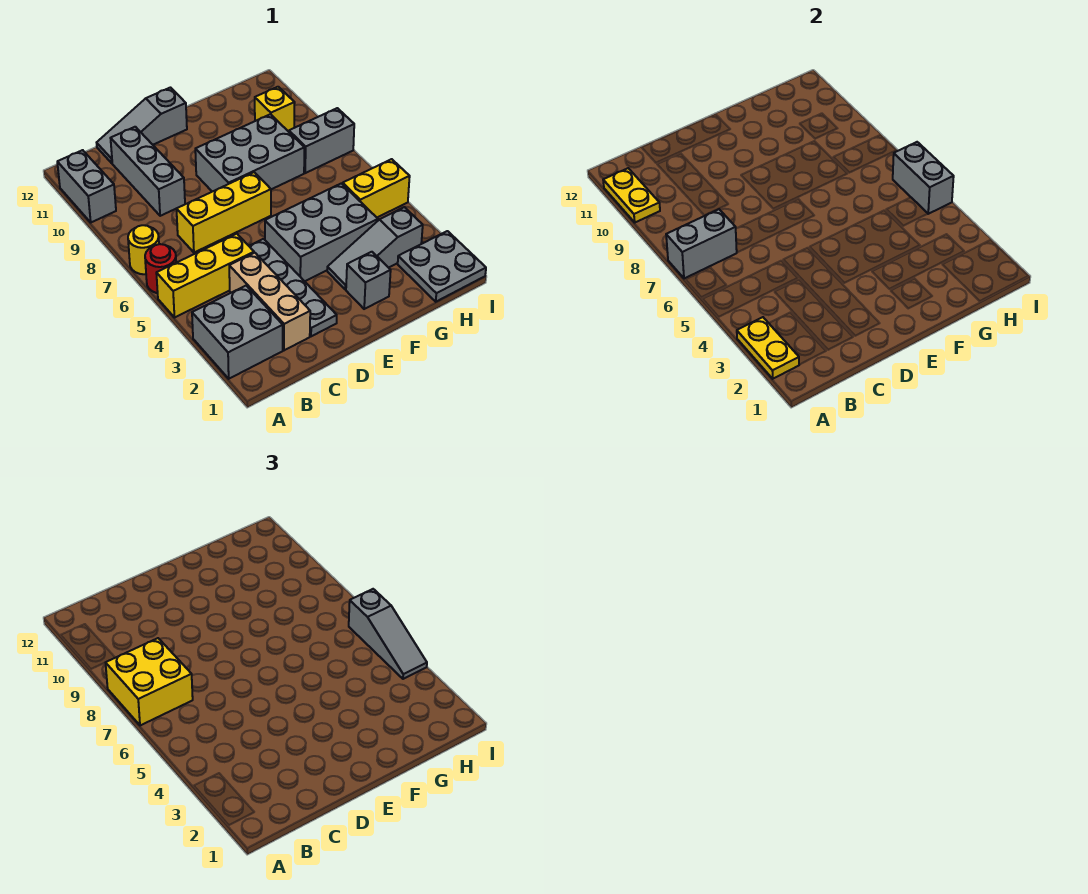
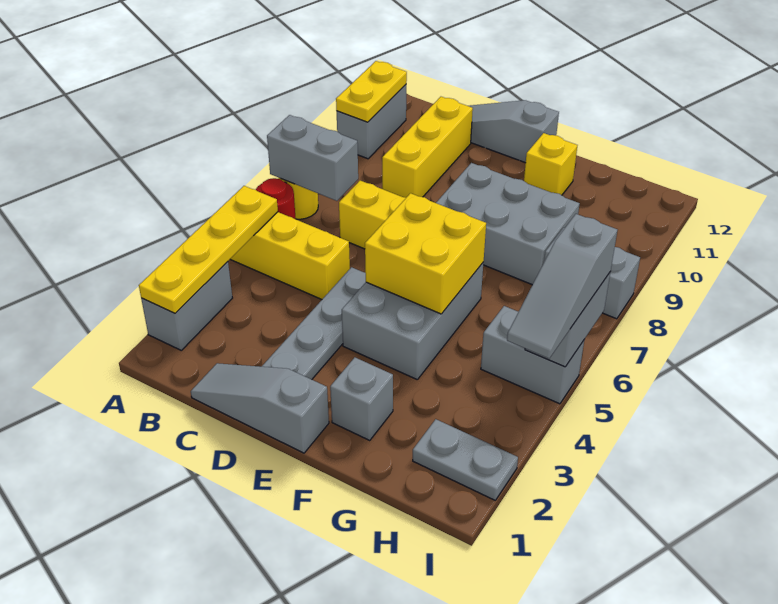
grey brick A2:B3 level 1 -> grey brick A2:A3 level 1
yellow plate A2:A3 level 2 -> yellow plate A2:A5 level 2
yellow brick A7:B8 level 3 -> yellow brick E5:F6 level 2
tan brick C2:C4 level 1 -> none
grey brick C9:C11 level 1 -> yellow brick C9:C11 level 1
grey brick E4:G5 level 1 -> grey brick E4:F6 level 1
grey slope F3:H3 level 1 top H -> grey slope C1:E1 level 1 top E
grey plate H1:I2 level 1 -> grey plate H2:I2 level 1
yellow brick H5:I5 level 1 -> grey brick H5:I5 level 1
yellow brick H10 level 1 -> yellow brick F11 level 1

